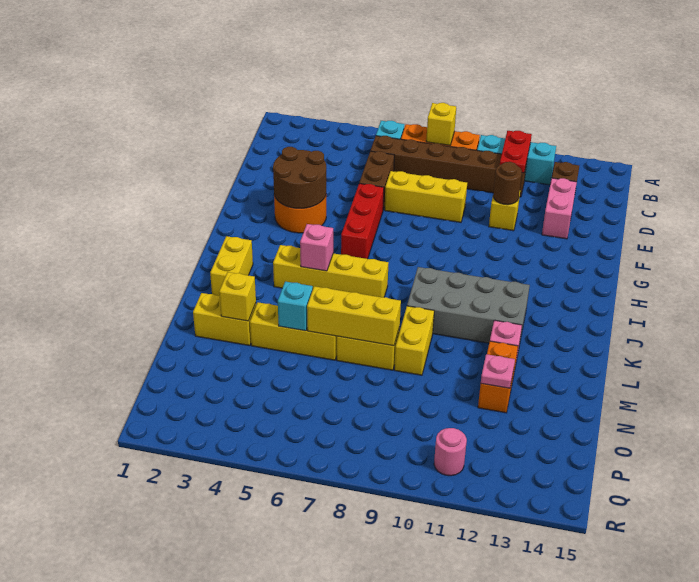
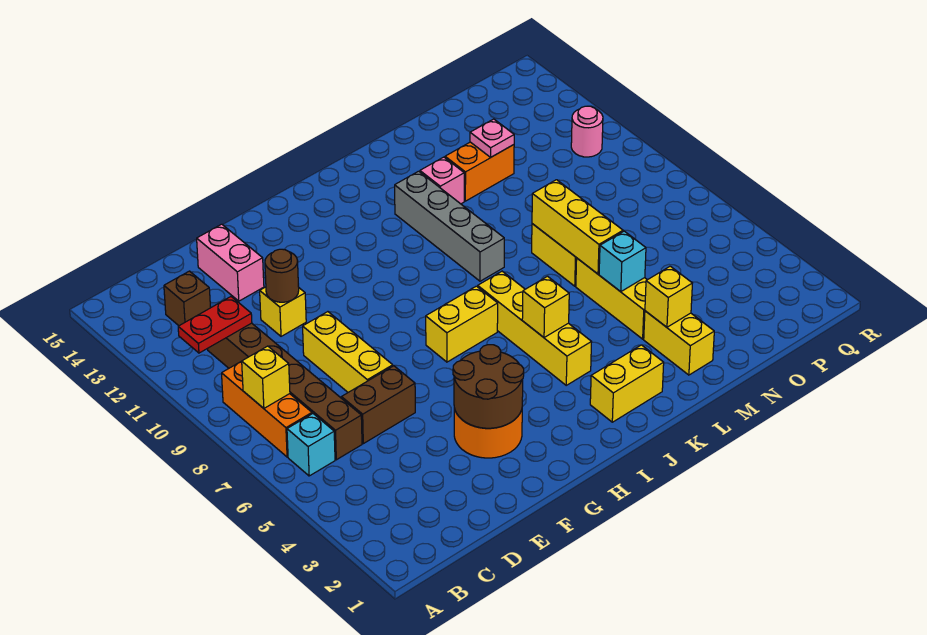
cyan brick B10:B12 level 1 -> none
pink brick D13:E13 level 1 -> pink brick E13:E14 level 1
red brick F6:H6 level 1 -> none
pink brick J5 level 2 -> yellow brick J5 level 2
grey brick J9:K12 level 1 -> grey brick K9:K12 level 1
yellow brick L9:M9 level 1 -> yellow brick H7:I7 level 1

